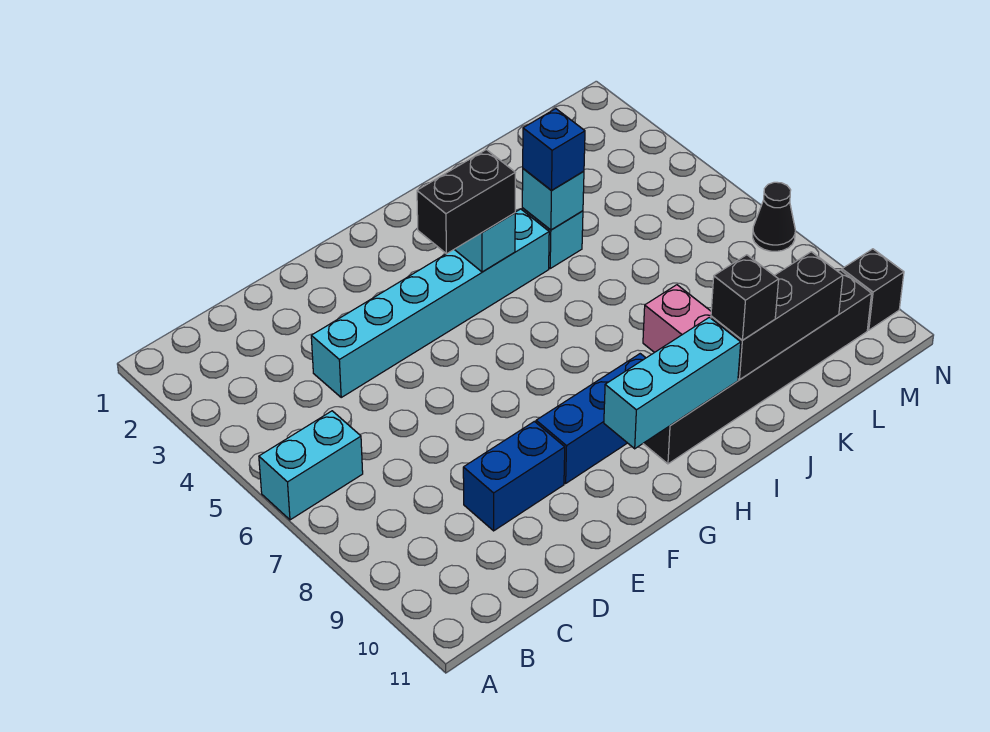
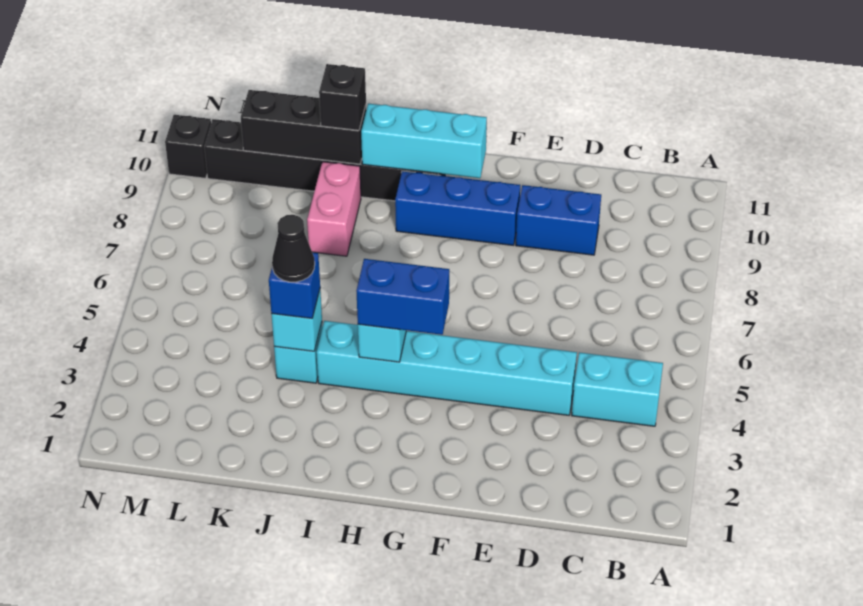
cyan brick A6:B6 level 1 -> cyan brick B4:C4 level 1
black brick G4:H4 level 3 -> blue brick G4:H4 level 3
black cone N7 level 1 -> black cone J4 level 4

